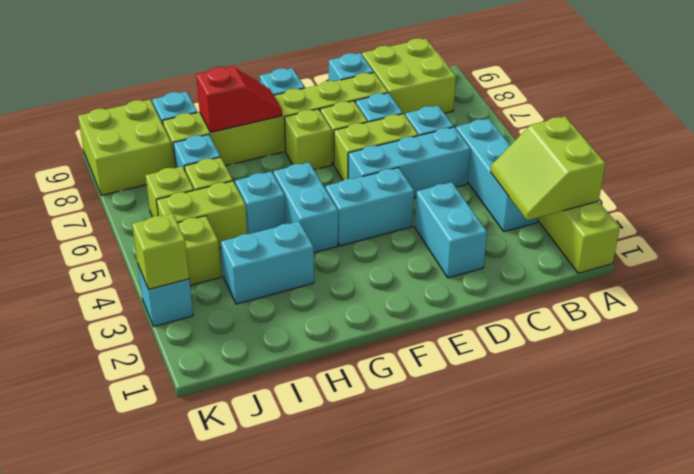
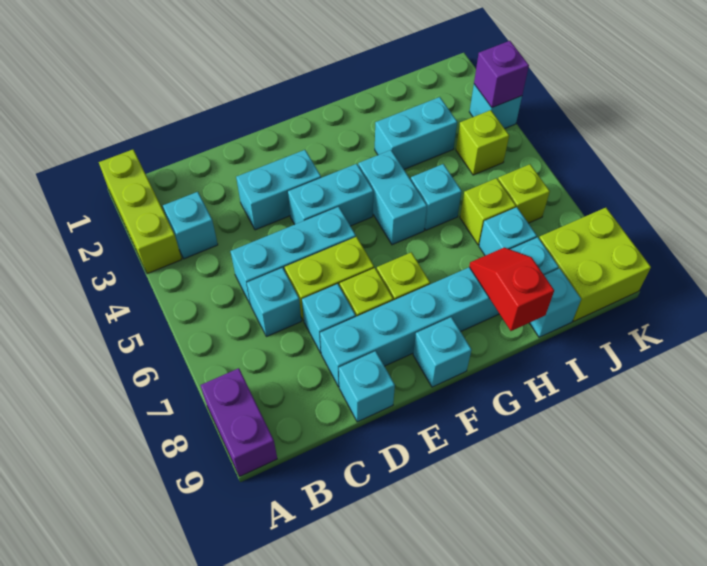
lime slope A2:B3 level 2 top A -> none
none -> purple brick A8:A9 level 1
cyan brick B3:B5 level 1 -> cyan brick B3 level 1
lime brick B8:C9 level 1 -> none
cyan brick D2:D3 level 1 -> cyan brick D3:E3 level 1
lime brick D8:I8 level 1 -> cyan brick D8:I8 level 1
red slope G8:H8 level 2 top H -> red slope H8:H9 level 2 top 9
lime brick I5:J5 level 1 -> none
lime brick K3 level 2 -> purple brick K3 level 2

